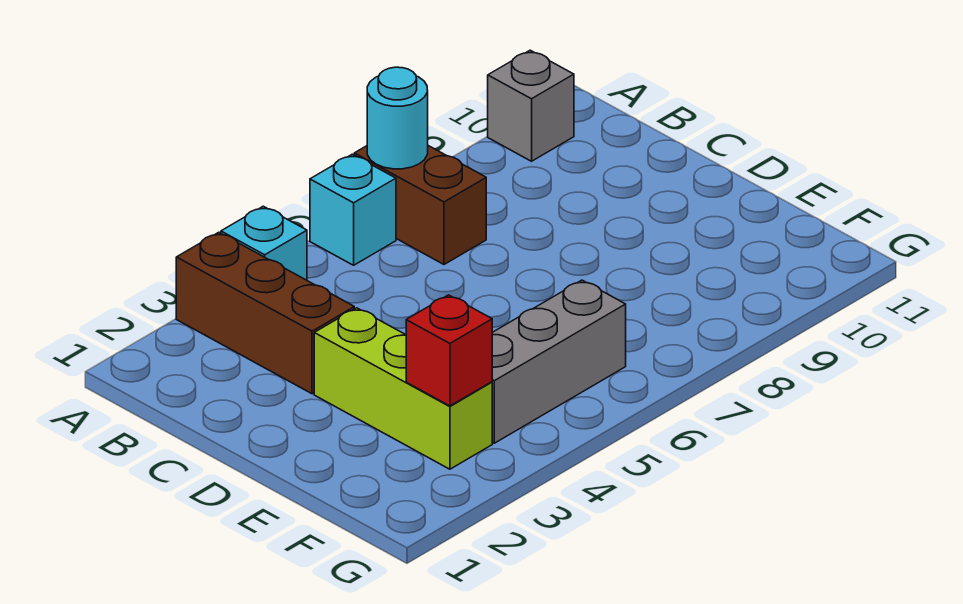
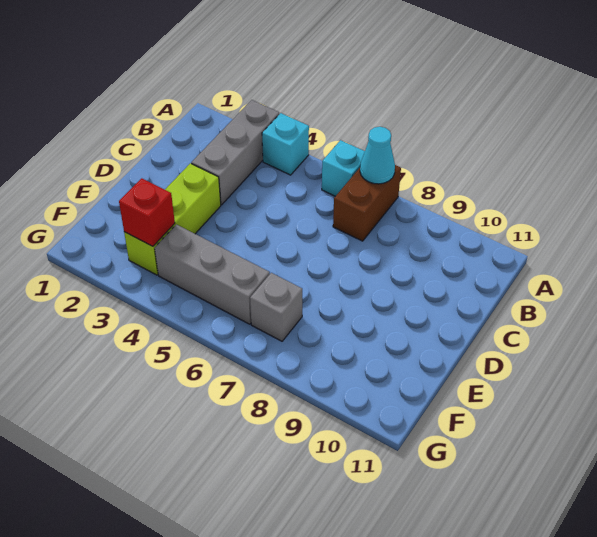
brown brick A3:C3 level 1 -> grey brick A3:C3 level 1
cyan round brick A7 level 2 -> cyan cone A7 level 2
grey brick A10 level 1 -> grey brick F7 level 1

